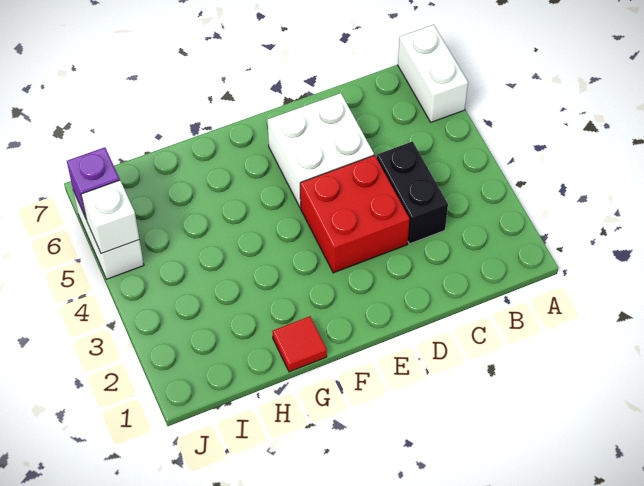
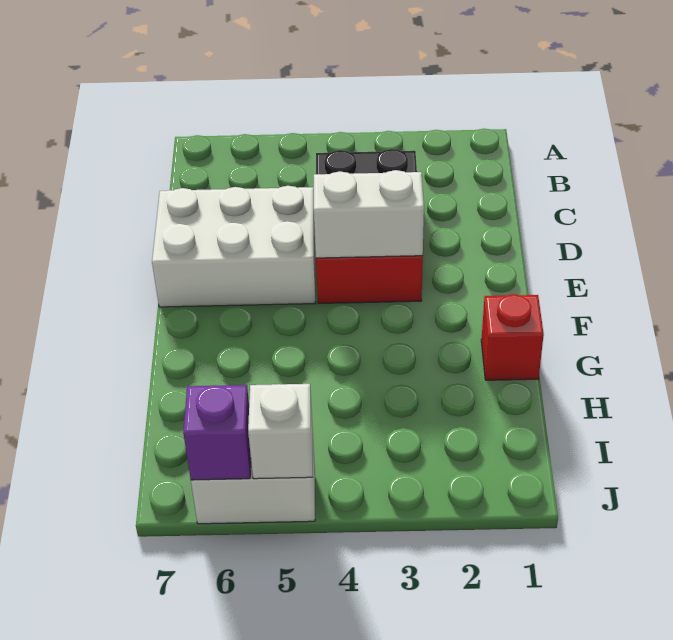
white brick A6:A7 level 1 -> white brick E3:E4 level 2
white brick D5:E6 level 1 -> white brick D5:E7 level 1
red tile G1 level 1 -> red brick G1 level 1

